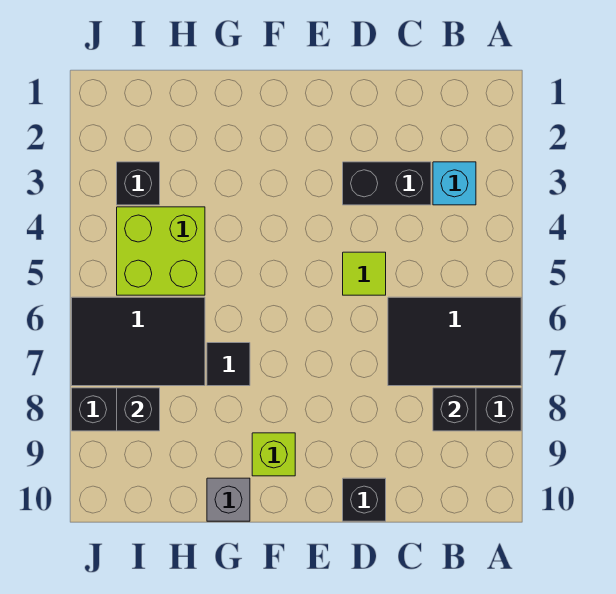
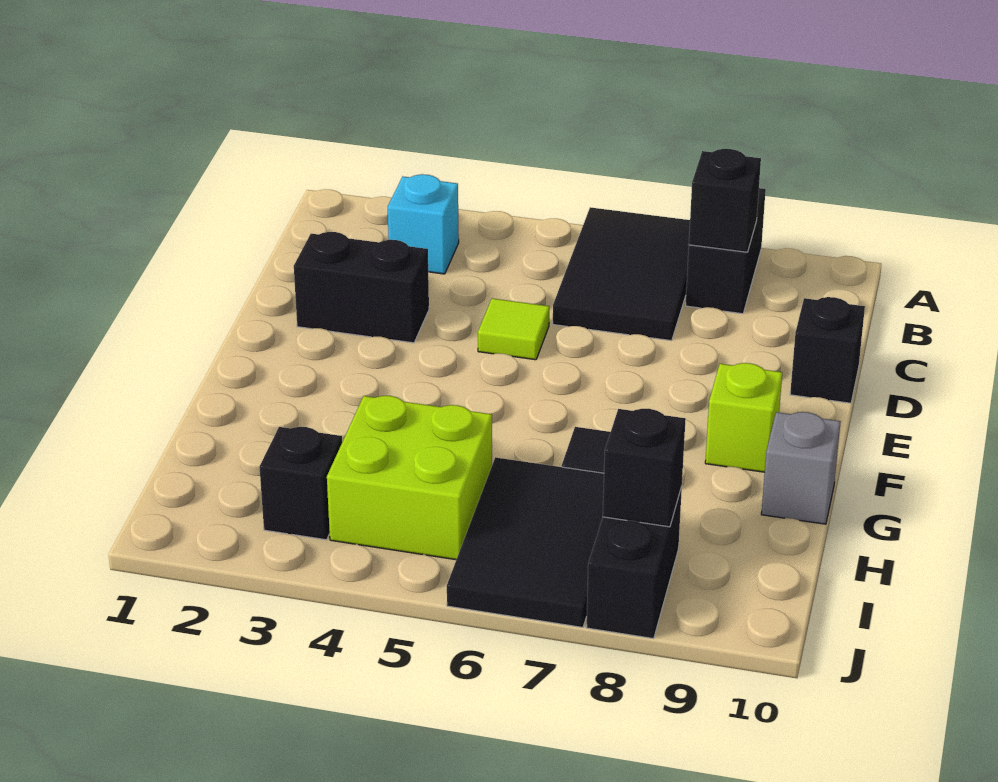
black brick C3:D3 level 1 -> black brick D2:D3 level 1

